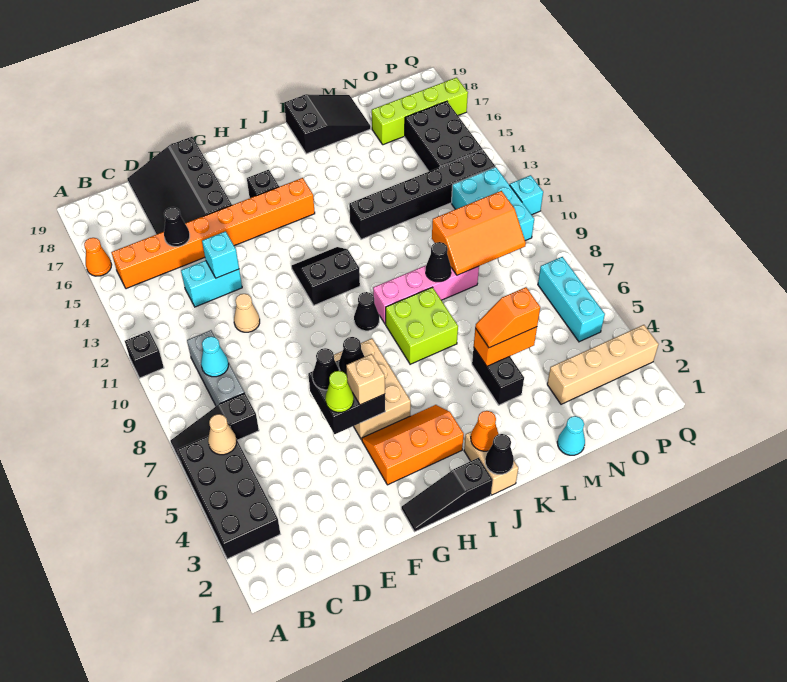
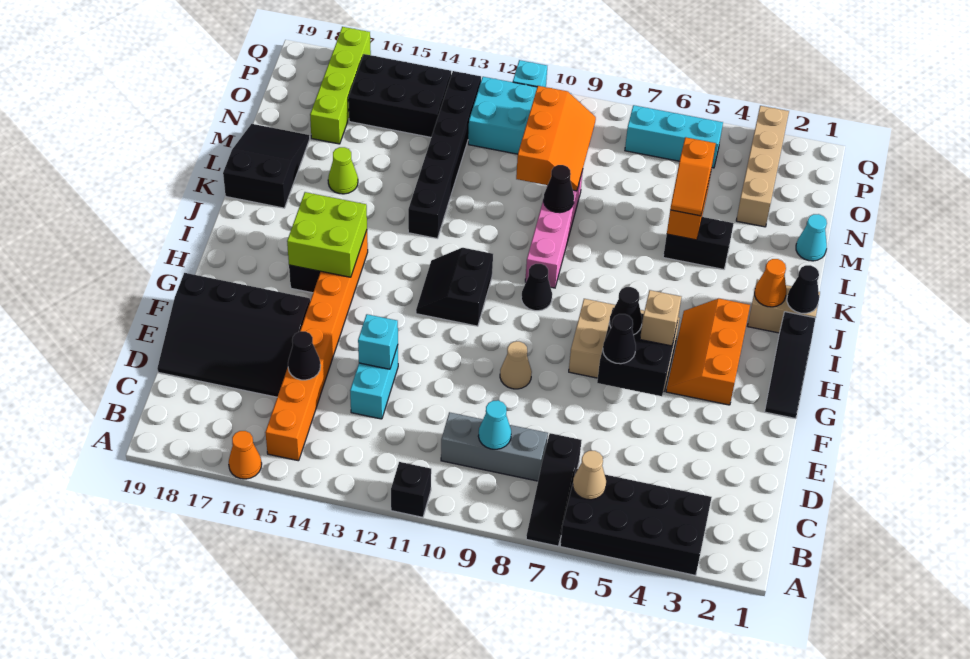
tan cone E11 level 1 -> tan cone F9 level 1
lime cone F5 level 3 -> lime cone L16 level 1
lime brick J7:K8 level 1 -> lime brick H15:I16 level 2

